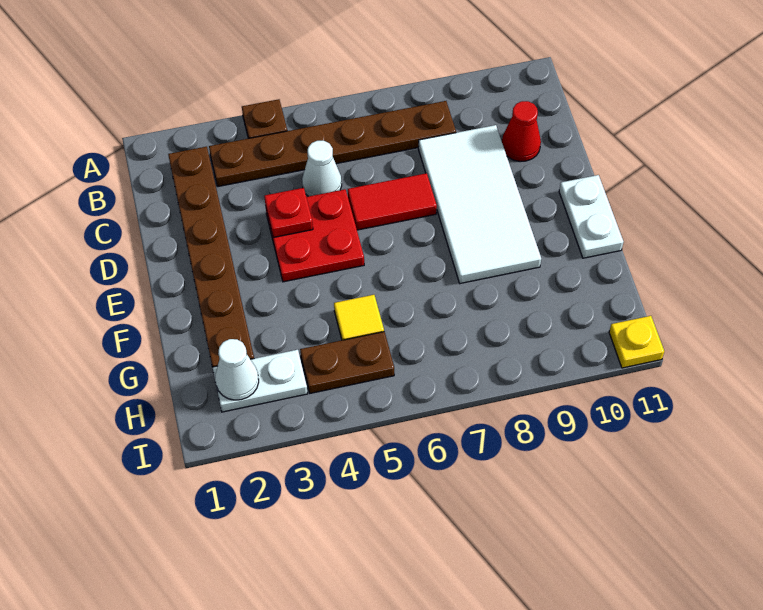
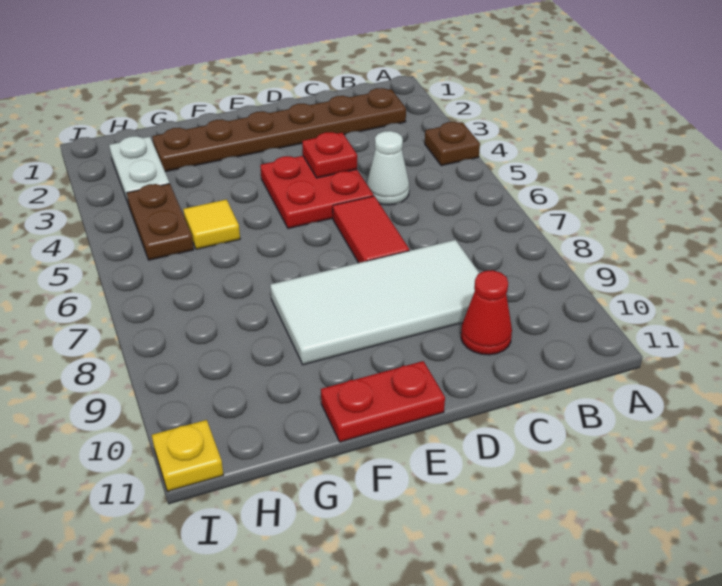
brown plate B3:B8 level 1 -> none
white plate E11:F11 level 1 -> red plate E11:F11 level 1
white cone H2 level 2 -> none

